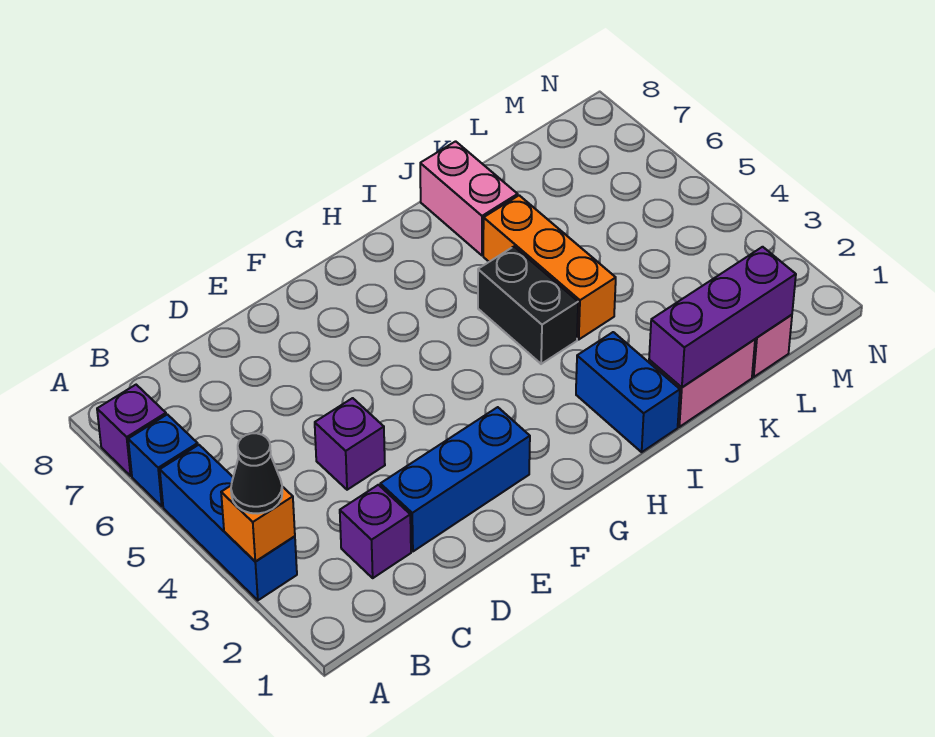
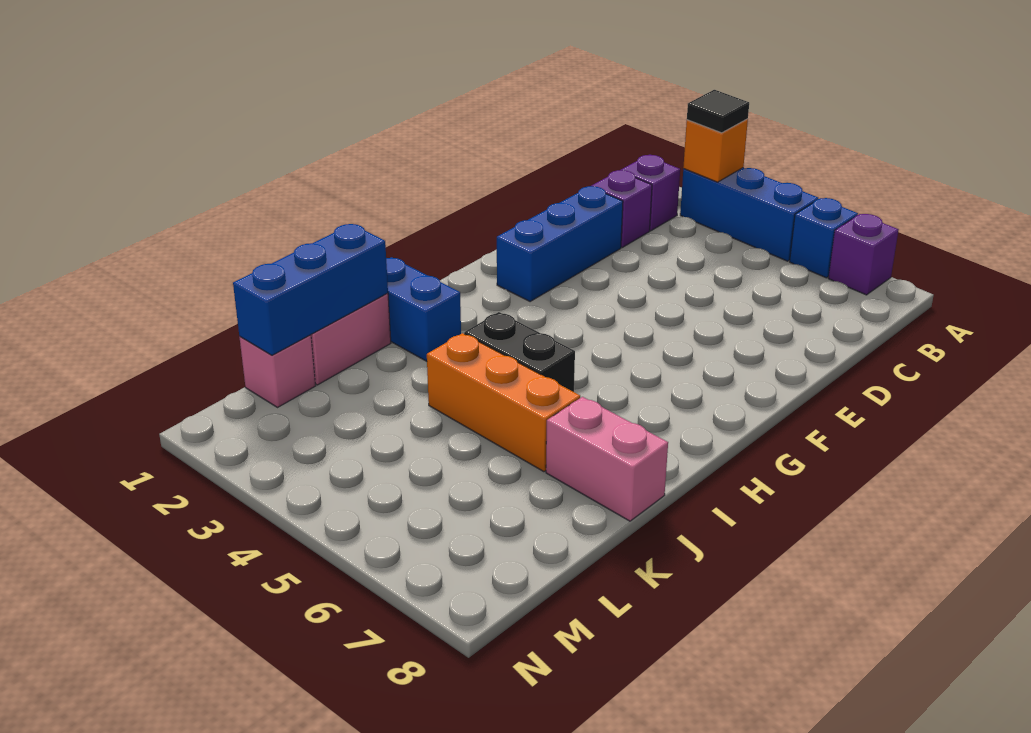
black cone A3 level 3 -> black tile A3 level 3
purple brick D4 level 1 -> purple brick B2 level 1
purple brick J1:L1 level 2 -> blue brick J1:L1 level 2

